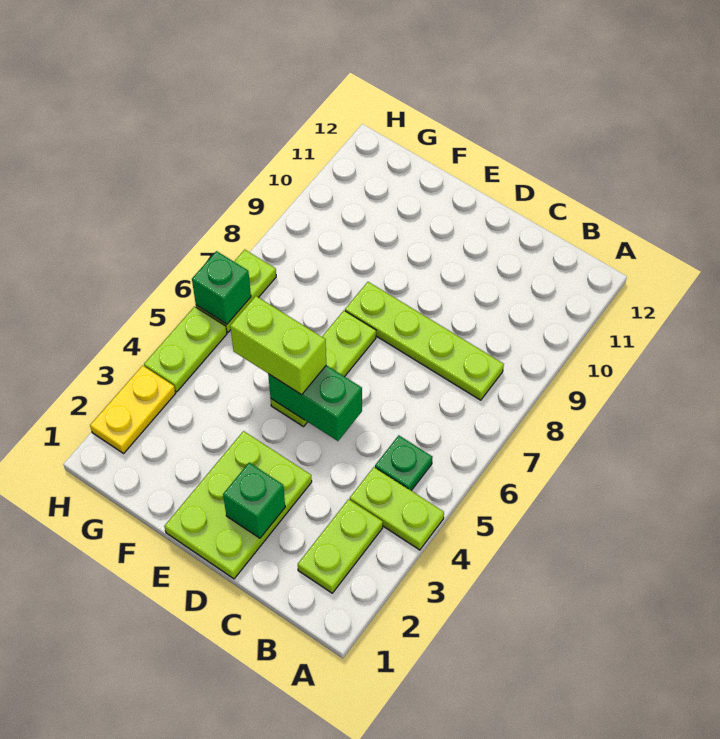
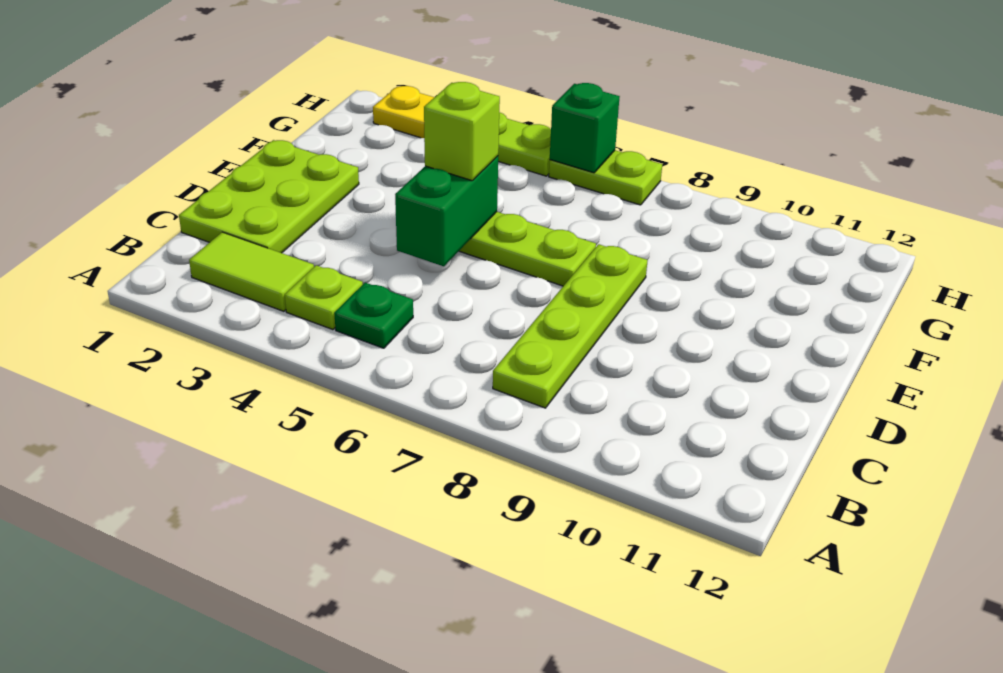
lime plate A4:B4 level 1 -> lime plate B4 level 1
lime plate B2:B3 level 1 -> lime tile B2:B3 level 1
lime plate D1:E3 level 1 -> lime plate C1:E2 level 1
green brick D2 level 2 -> none
lime brick E5:F5 level 3 -> lime brick E5 level 3

